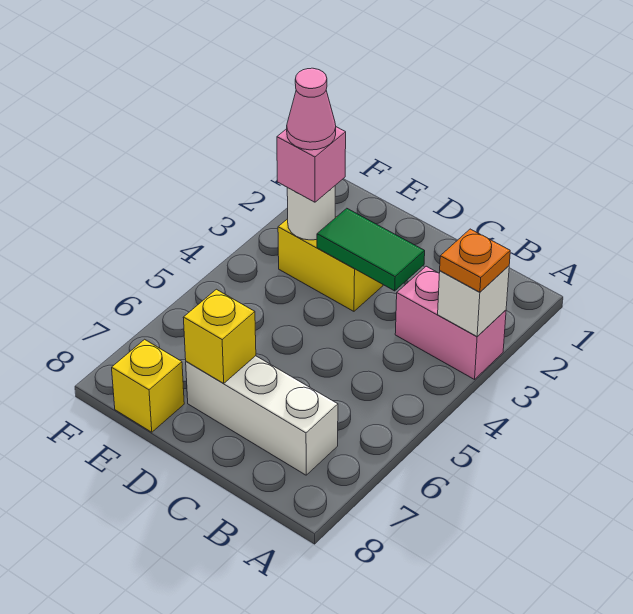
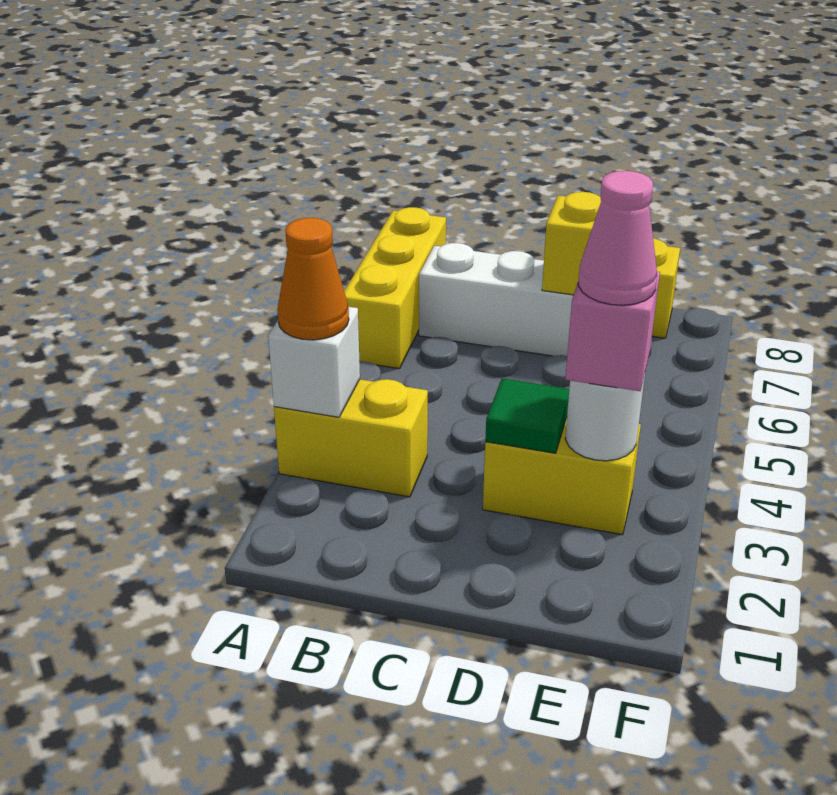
pink brick A3:B3 level 1 -> yellow brick A3:B3 level 1
orange plate A3 level 3 -> orange cone A3 level 3
none -> yellow brick A6:A8 level 1
green tile C3:D3 level 2 -> green tile D3 level 2

